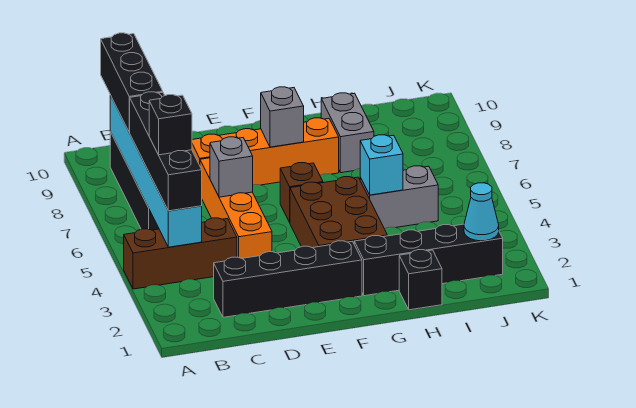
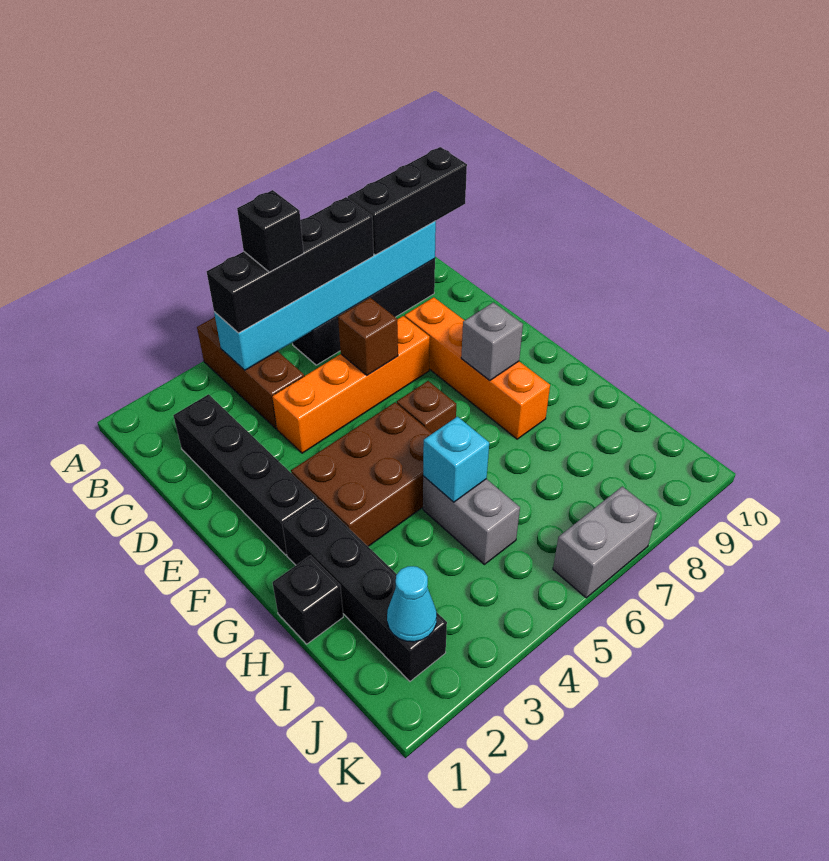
grey brick D6 level 2 -> brown brick D6 level 2
grey brick H8:H9 level 1 -> grey brick K6:K7 level 1

